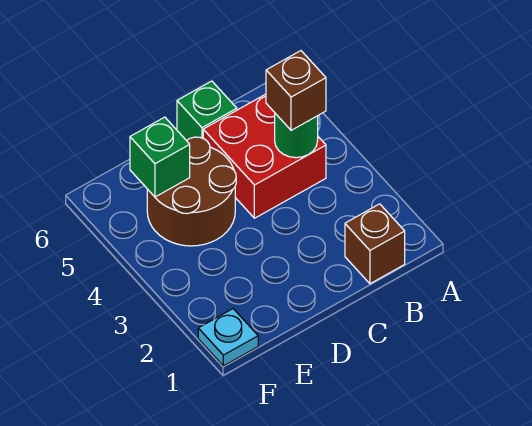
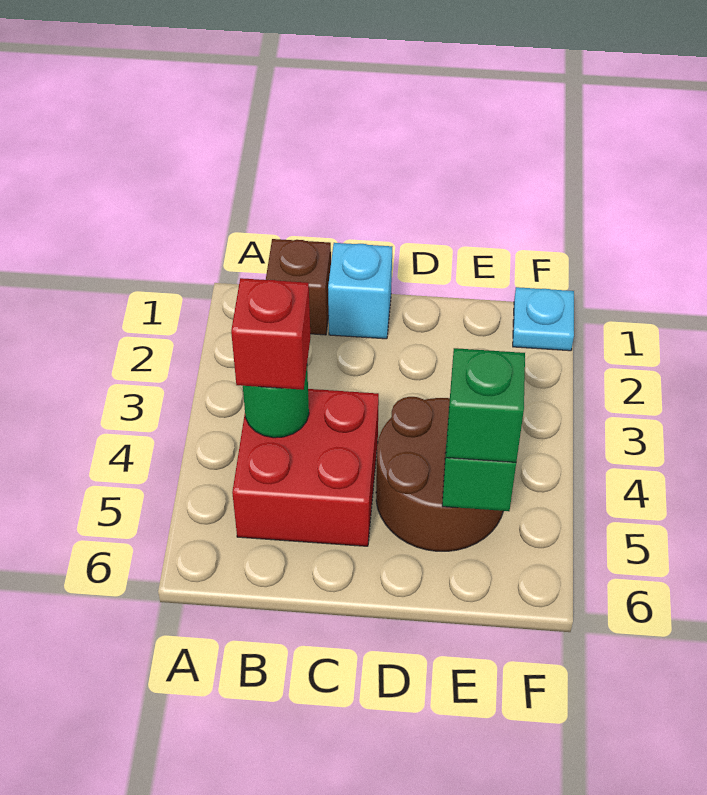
brown brick B4 level 3 -> red brick B4 level 3
none -> cyan brick C1 level 1
green brick C6 level 1 -> green brick E5 level 3

